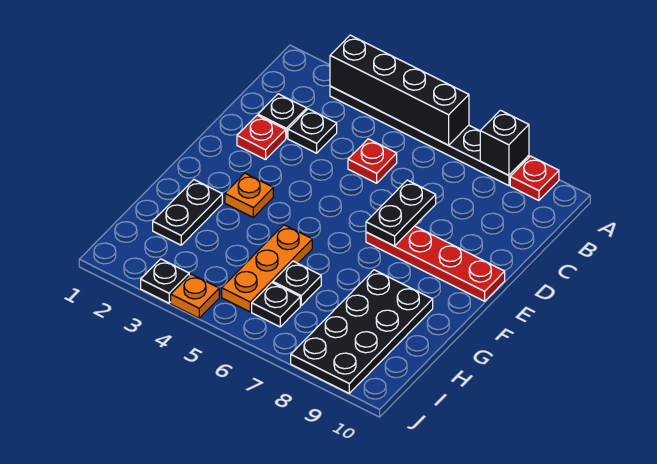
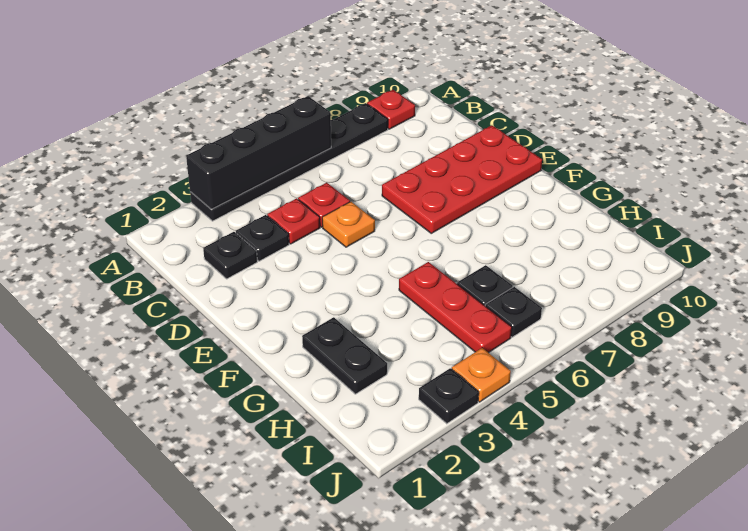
black brick A8 level 2 -> none
red plate D2 level 1 -> red plate C4 level 1
black plate D7:E7 level 2 -> none
red plate E7:E10 level 1 -> red plate D7:E10 level 1
orange plate F3 level 1 -> orange plate D5 level 1
orange plate G5:I5 level 1 -> red plate G5:I5 level 1
black plate G8:J9 level 1 -> none

